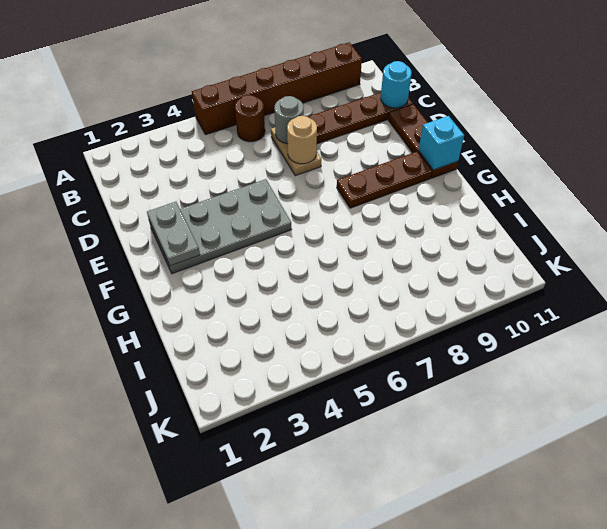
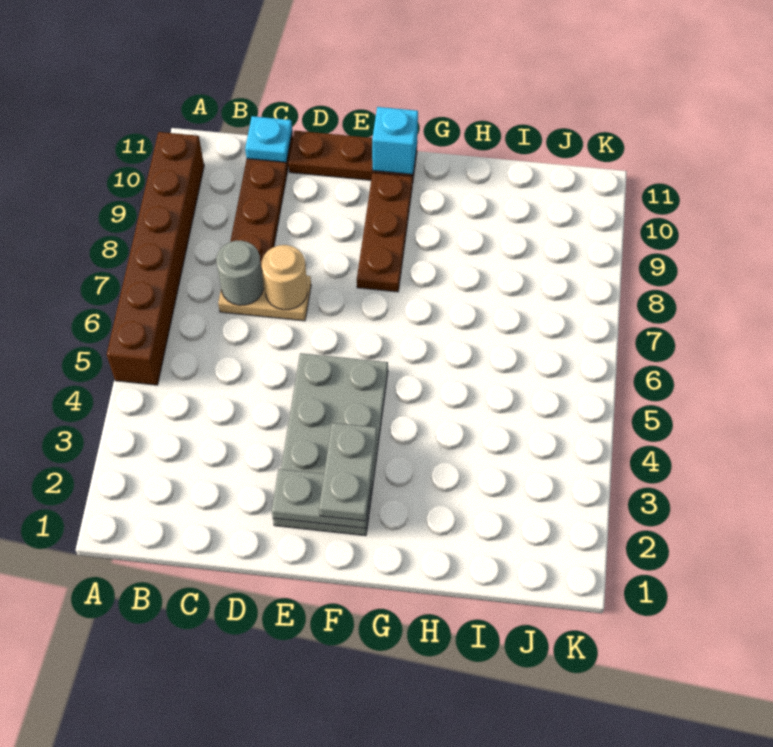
brown round brick B6 level 1 -> none
cyan round brick C11 level 2 -> cyan plate C11 level 2
none -> grey plate F2:F3 level 3

